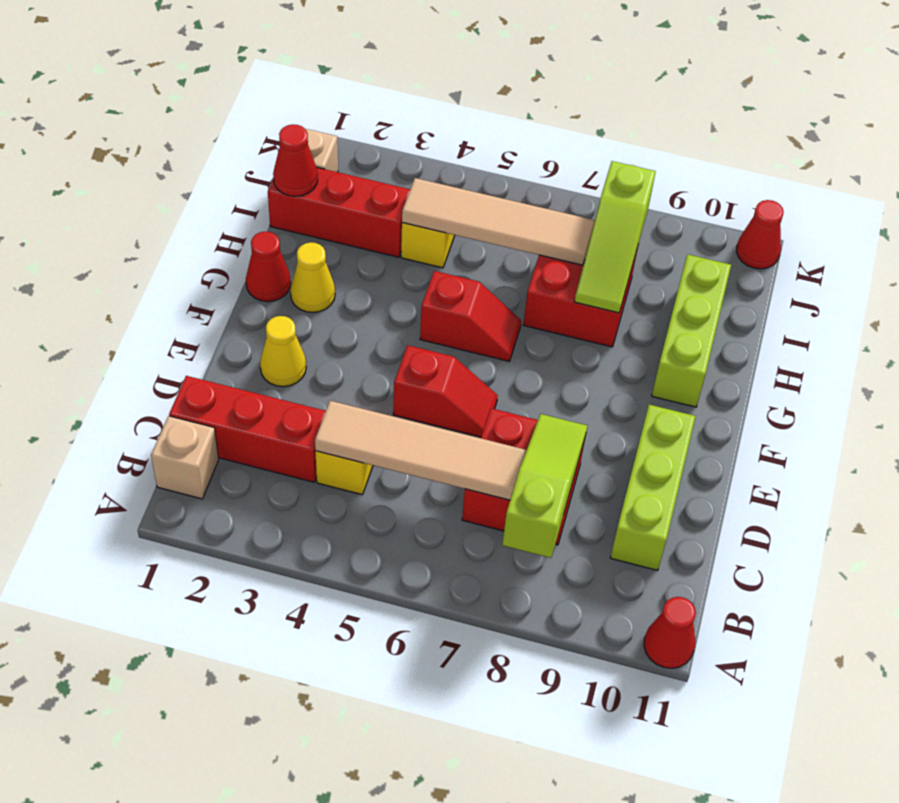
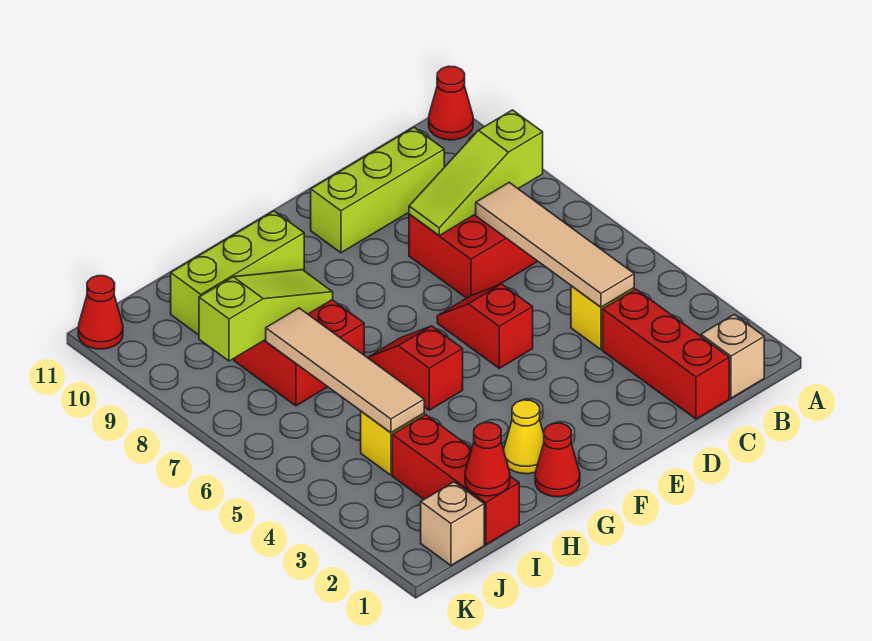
yellow cone E2 level 1 -> none

